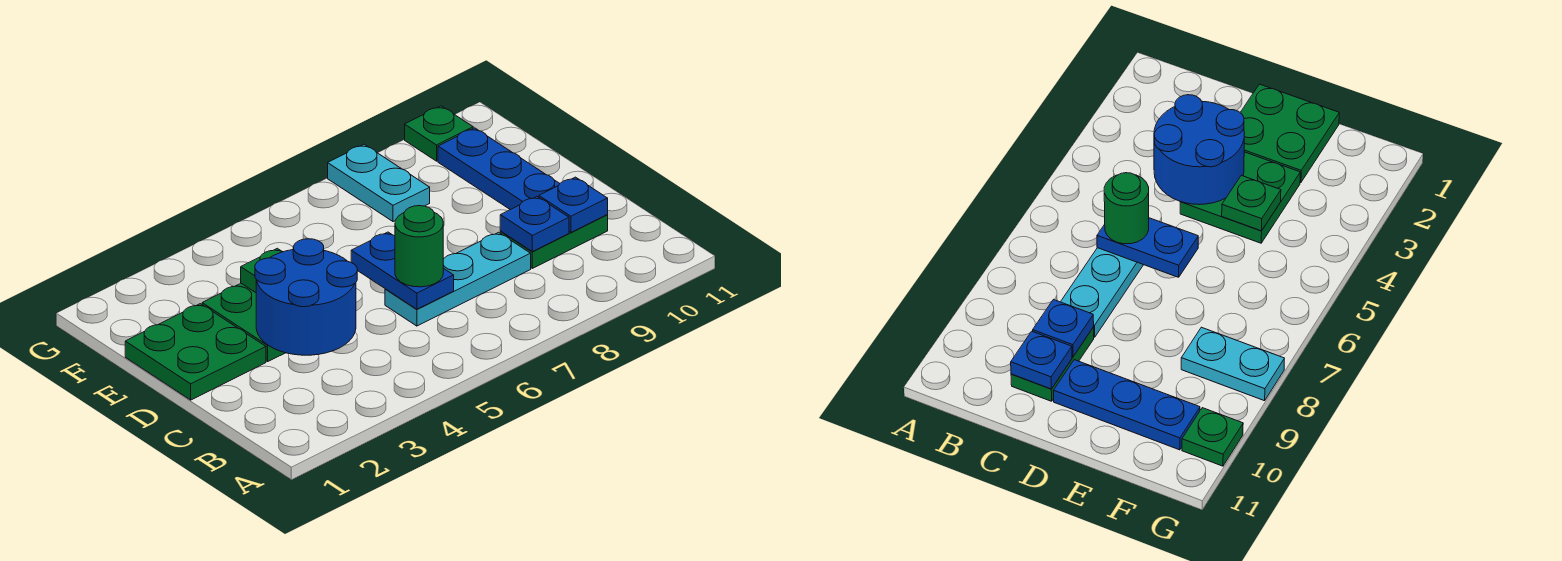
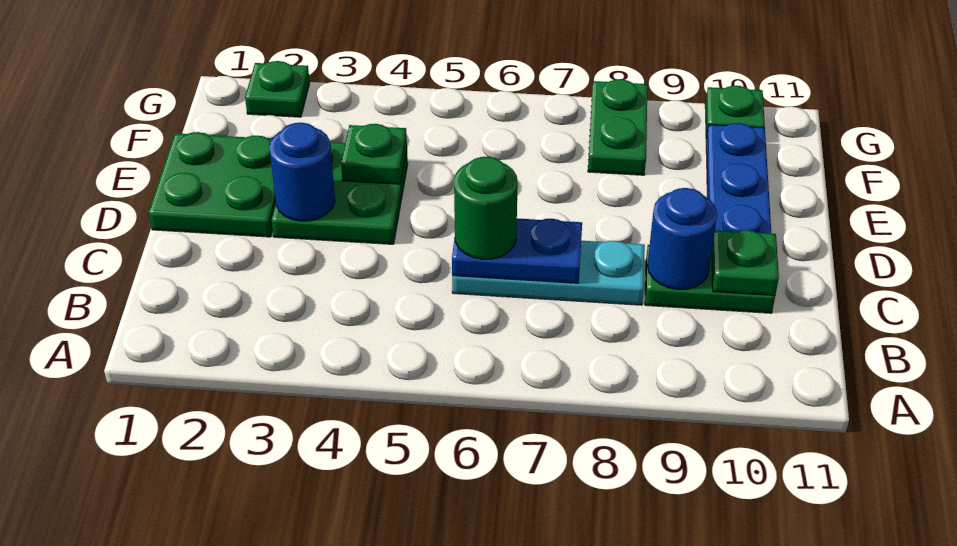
blue round brick C3:D4 level 2 -> blue round brick D3 level 2
blue plate C6:D6 level 2 -> blue plate C6:C7 level 2
blue plate C9 level 2 -> blue round brick C9 level 2
blue plate C10 level 2 -> green plate C10 level 2
cyan plate F8:G8 level 1 -> green plate F8:G8 level 1
none -> green plate G2 level 1

